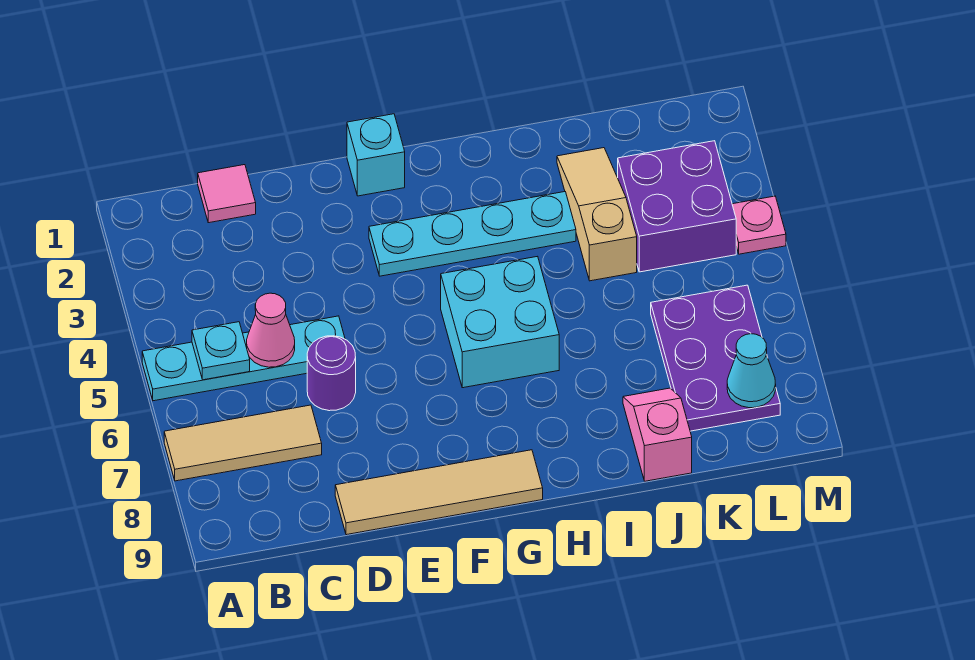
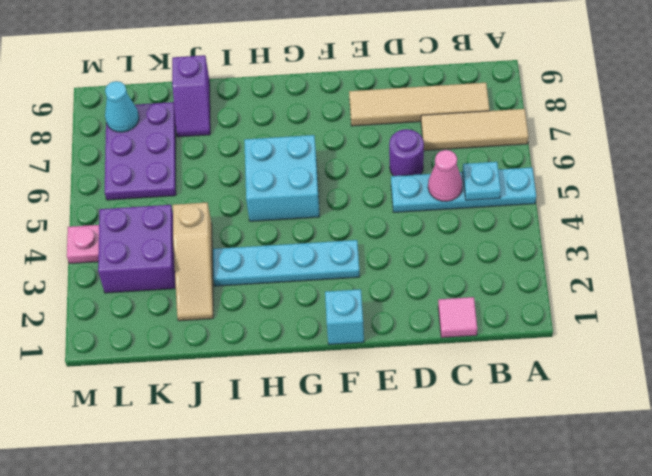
tan tile D9:G9 level 1 -> tan tile B8:E8 level 1
pink slope J8:J9 level 1 top 9 -> purple slope J8:J9 level 1 top 9

